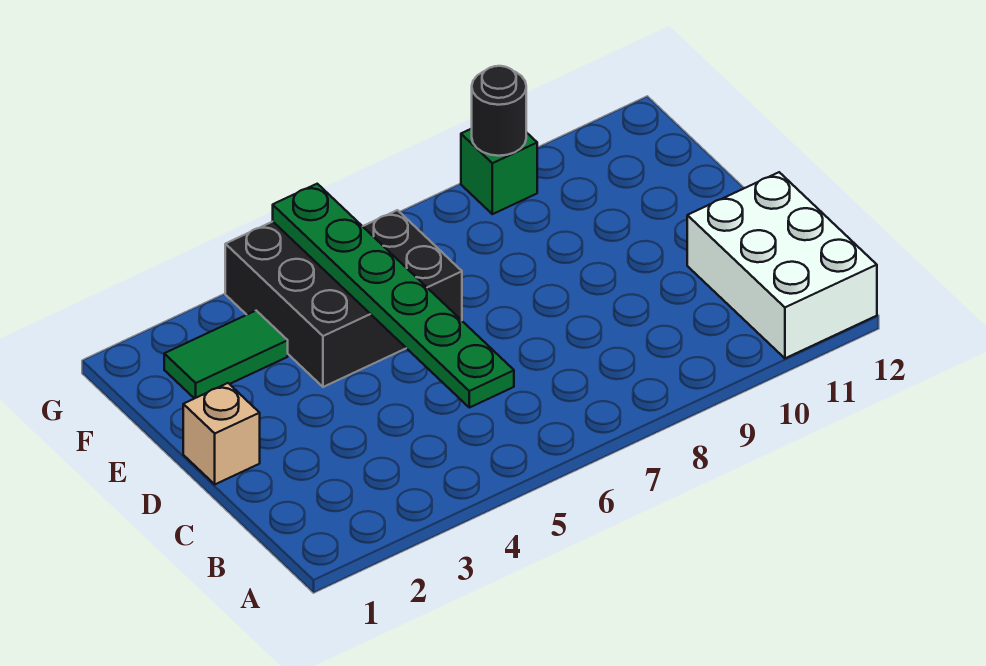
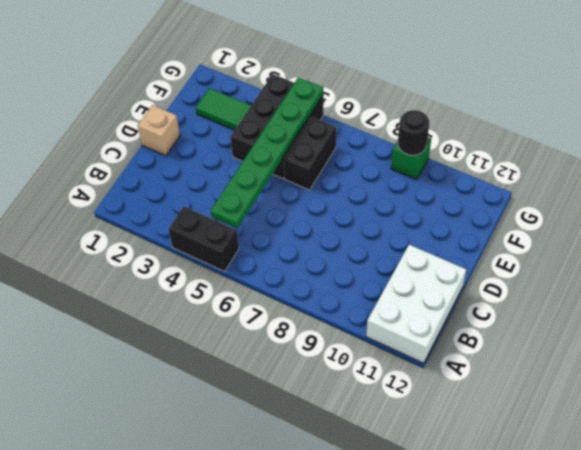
none -> black brick A4:A5 level 1

